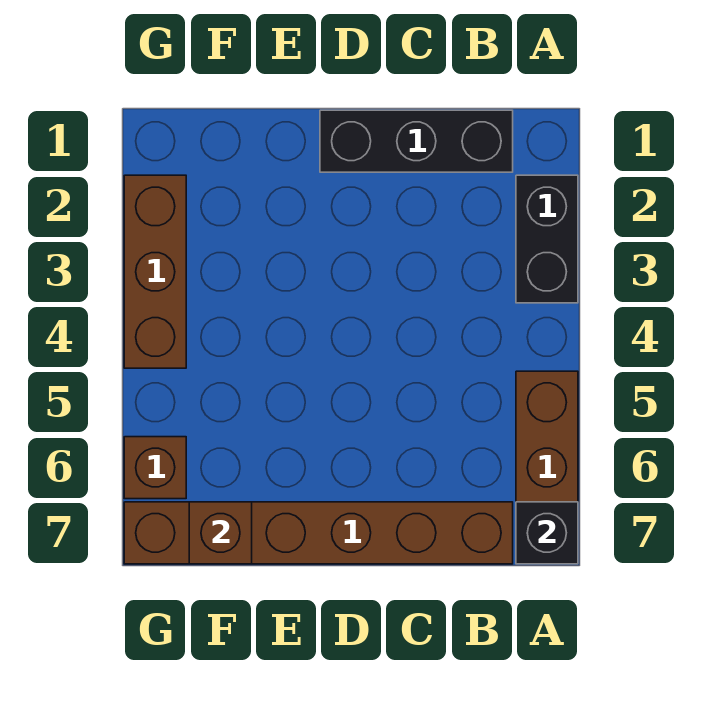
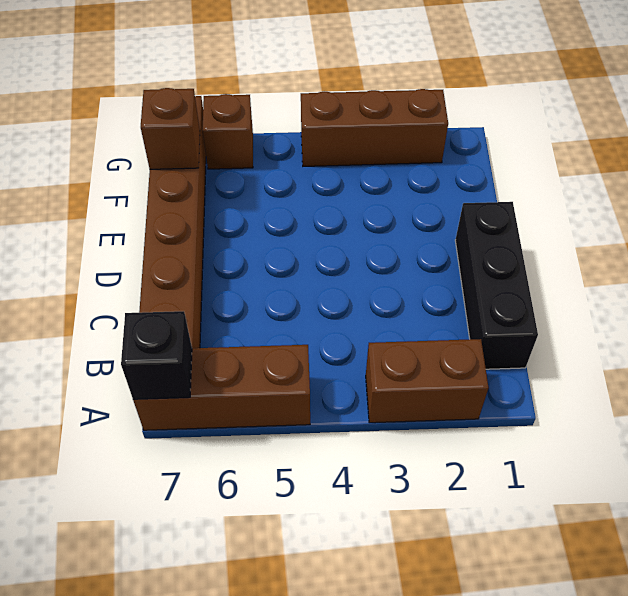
black brick A2:A3 level 1 -> brown brick A2:A3 level 1

